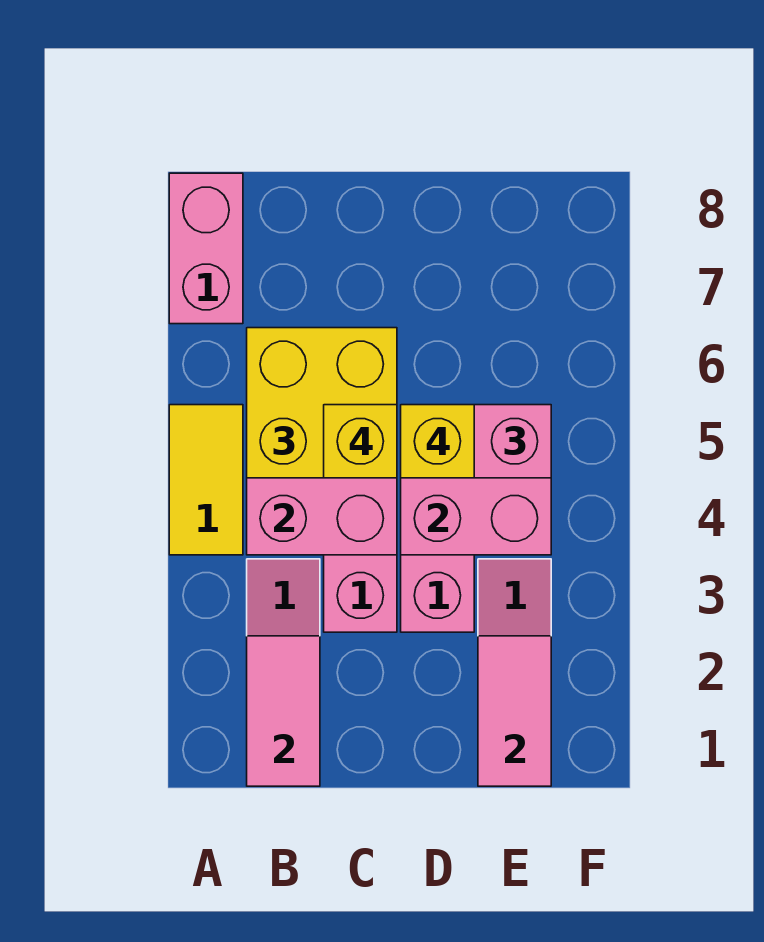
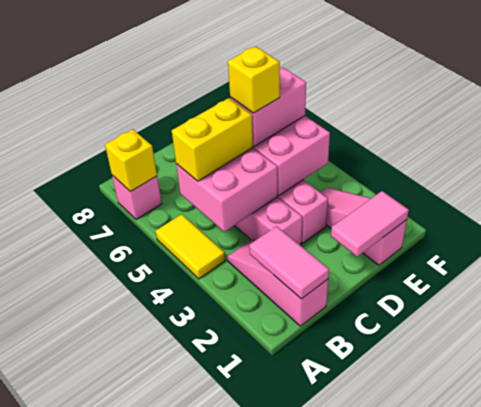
pink brick A7:A8 level 1 -> pink brick A7 level 1
yellow brick B5:C6 level 3 -> yellow brick B5:C5 level 3
yellow brick C5 level 4 -> yellow brick A7 level 2
pink tile E1:E2 level 2 -> pink tile D1:E1 level 2

